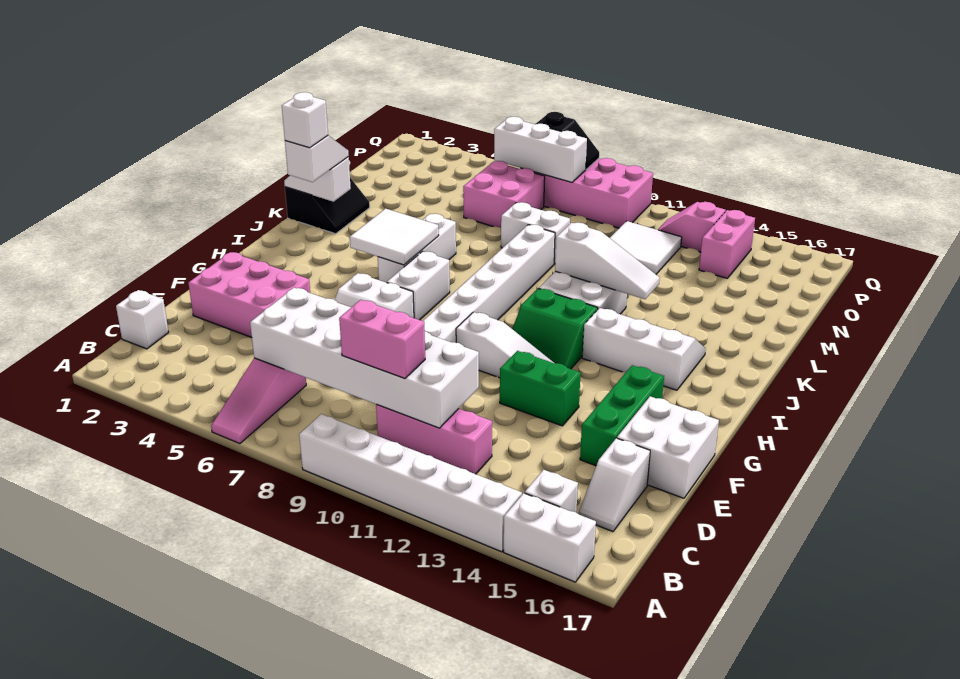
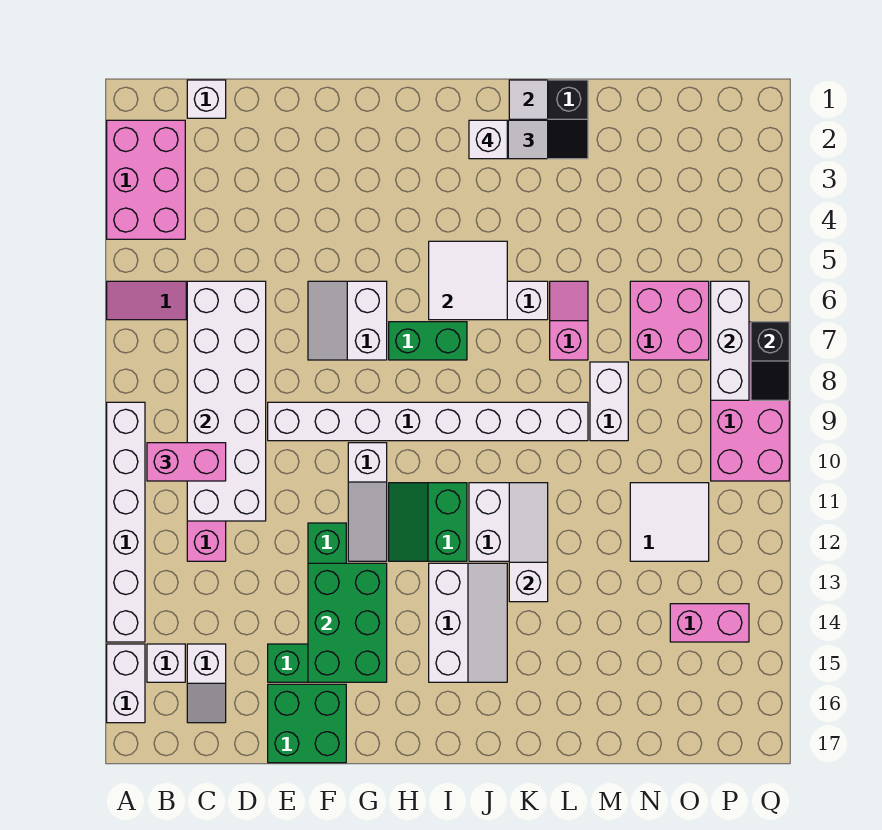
pink brick C9:C10 level 3 -> pink brick B10:C10 level 3
white slope C16:D16 level 1 top D -> white slope C15:C16 level 1 top 15
pink brick E2:F4 level 1 -> pink brick A2:B4 level 1
white brick E16:F17 level 1 -> green brick E16:F17 level 1
none -> green brick F13:G15 level 2
white brick H7:I7 level 1 -> green brick H7:I7 level 1
white slope K11:K13 level 2 top 11 -> white slope K11:K13 level 2 top 13
pink slope P12:P13 level 1 top 13 -> pink slope L6:L7 level 1 top 7

